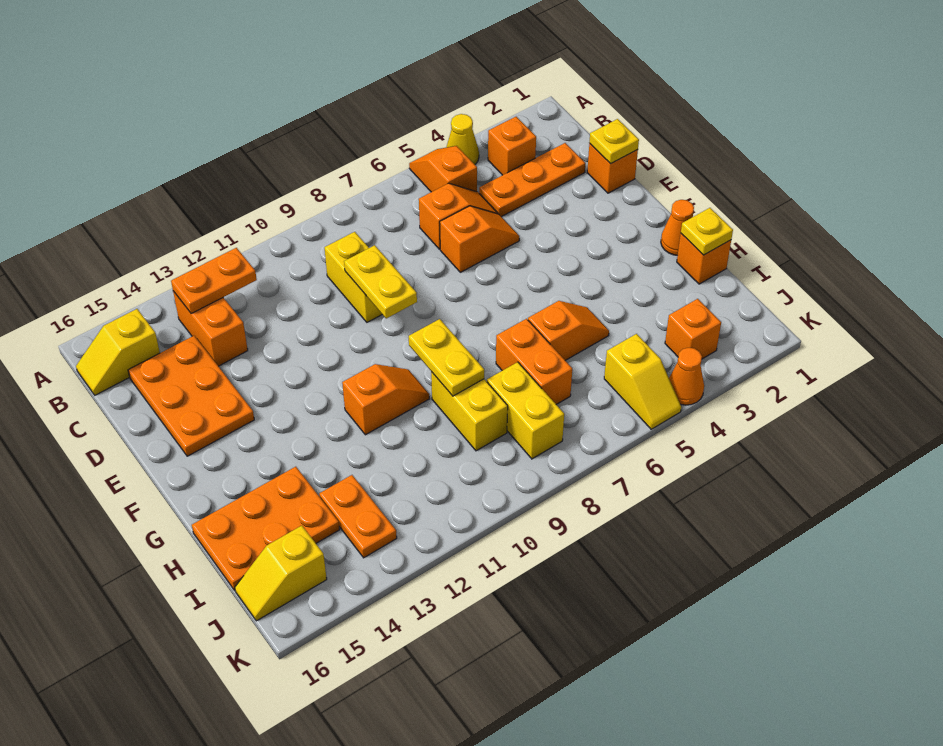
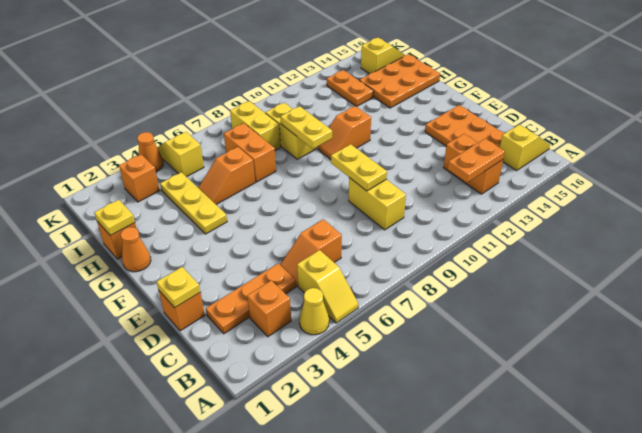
orange slope A5:B5 level 1 top B -> yellow slope A5:B5 level 1 top B
orange slope D5:D6 level 1 top 6 -> none
none -> yellow plate G4:I4 level 1

